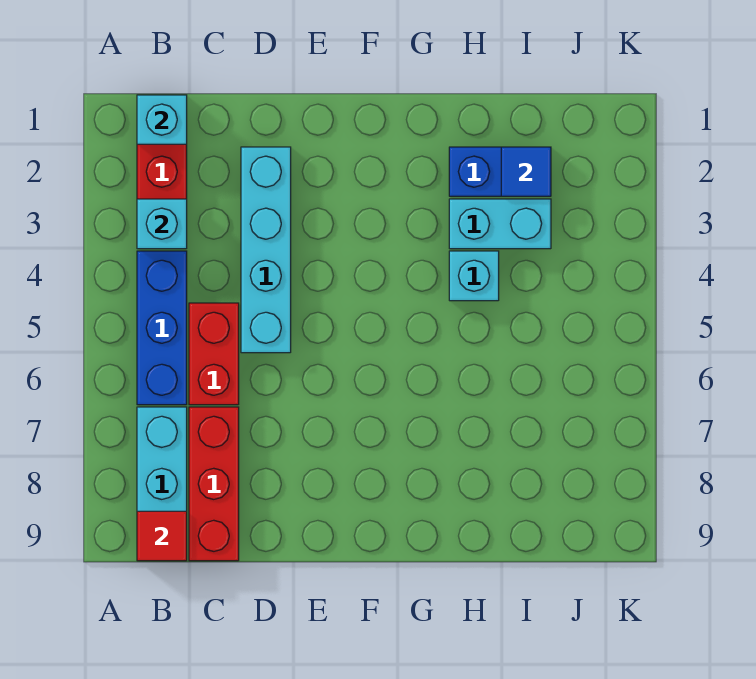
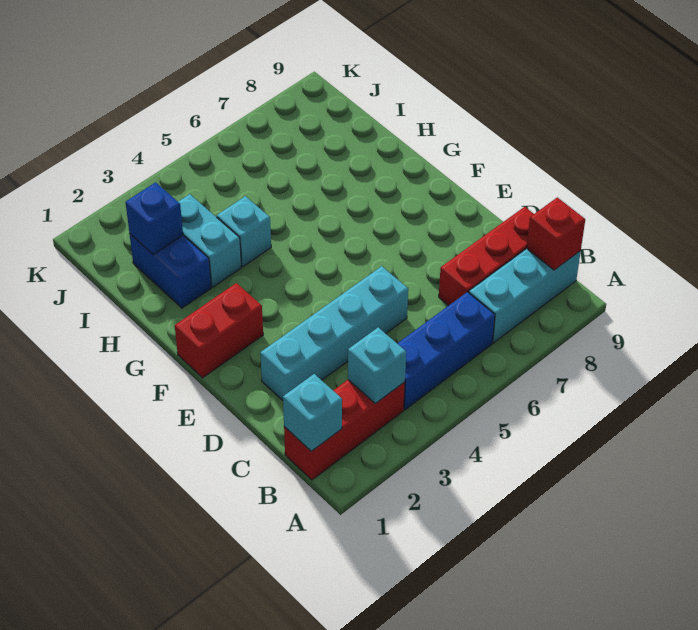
red tile B9 level 2 -> red brick B9 level 2
red brick C5:C6 level 1 -> red brick F1:F2 level 1
blue tile I2 level 2 -> blue brick I2 level 2

